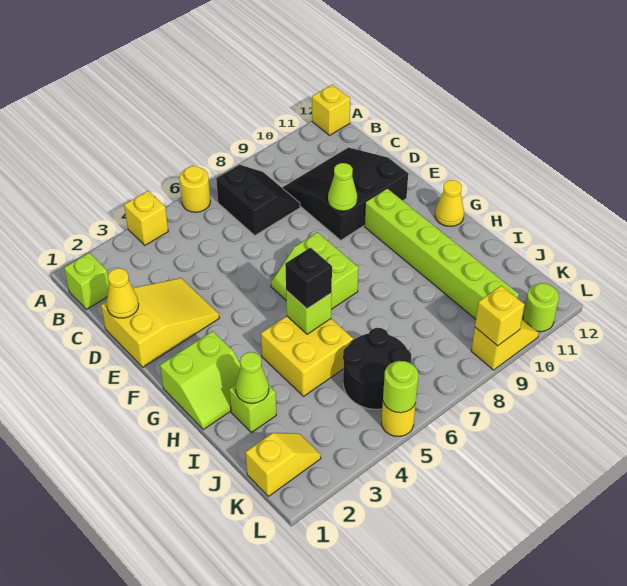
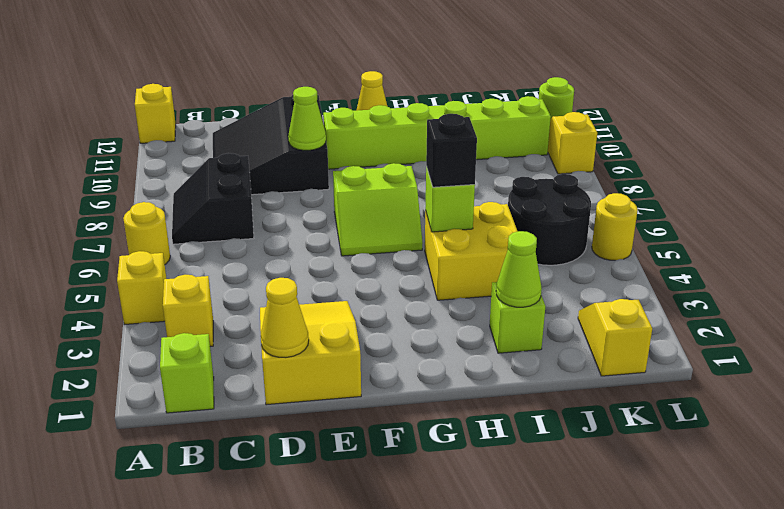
black slope B7:C8 level 1 top 7 -> black slope B7:C8 level 1 top C
lime slope G1:H2 level 1 top G -> none
lime round brick L5 level 2 -> none
yellow brick L9 level 2 -> yellow brick B3 level 1

